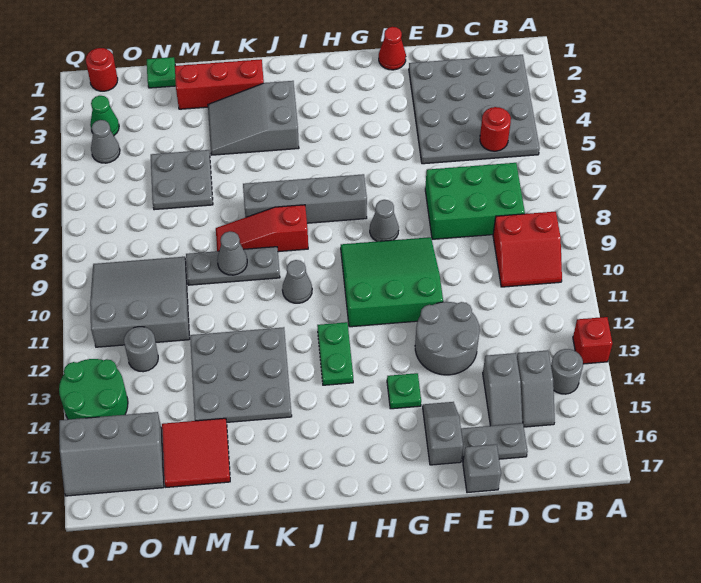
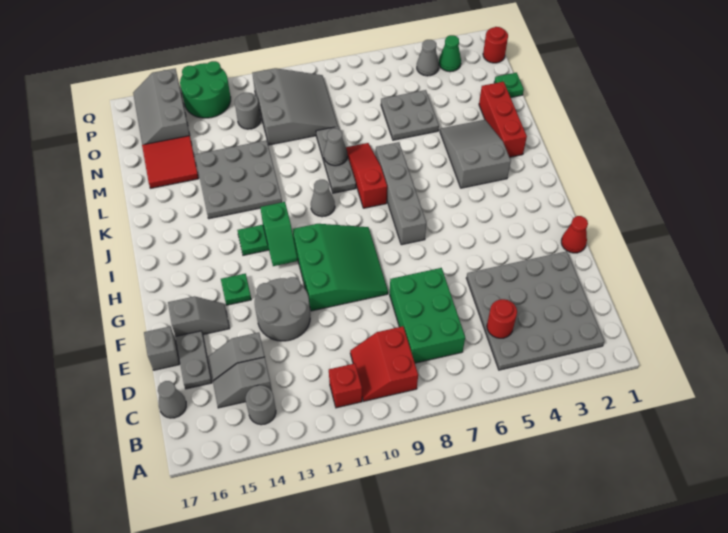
red brick A13 level 1 -> red brick B11 level 1
grey cone G8 level 1 -> grey cone C17 level 1
none -> green slope H12:I12 level 2 top I

